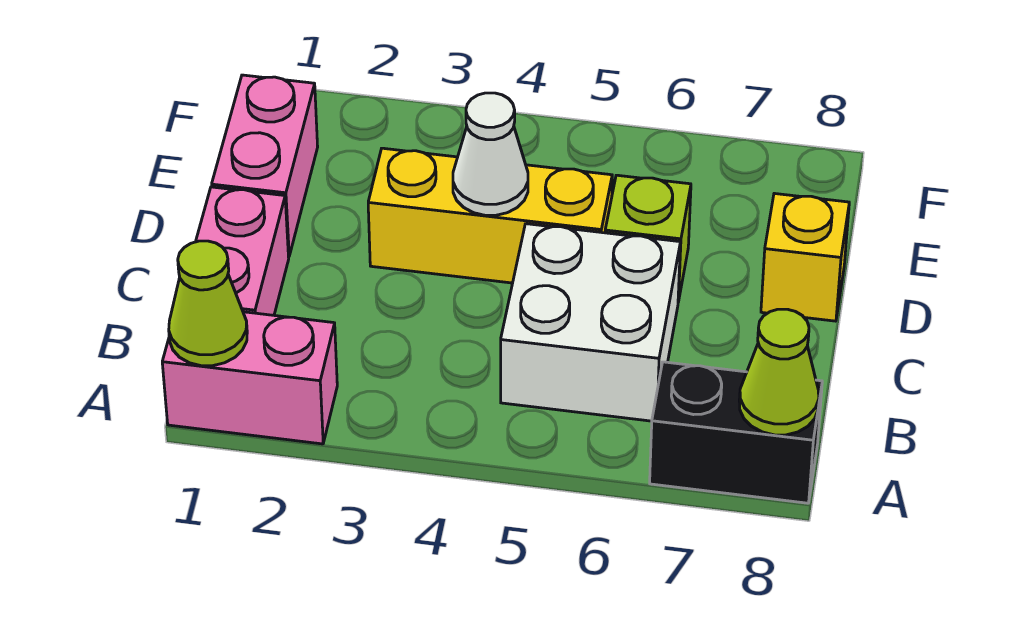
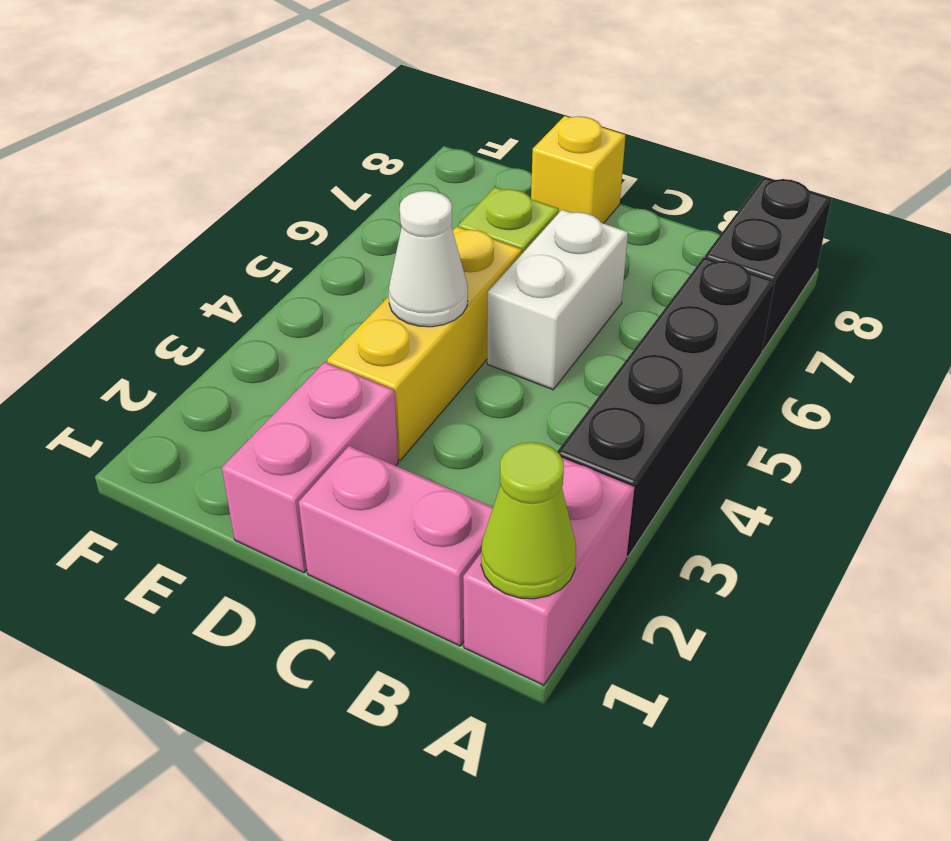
none -> black brick A3:A6 level 1
lime cone A8 level 2 -> none
white brick B5:C6 level 1 -> white brick C5:C6 level 1
pink brick D1:E1 level 1 -> pink brick D1:D2 level 1

